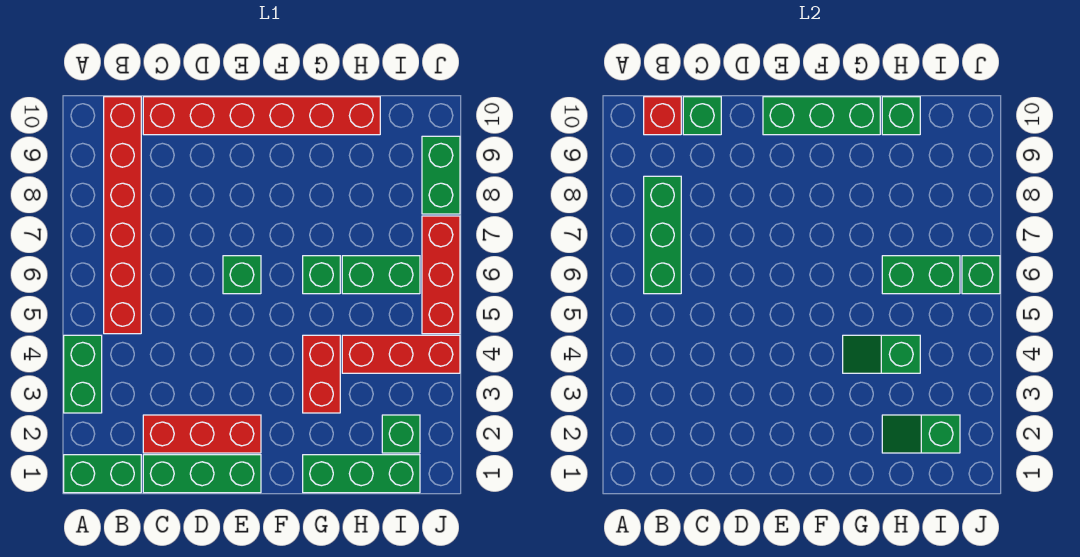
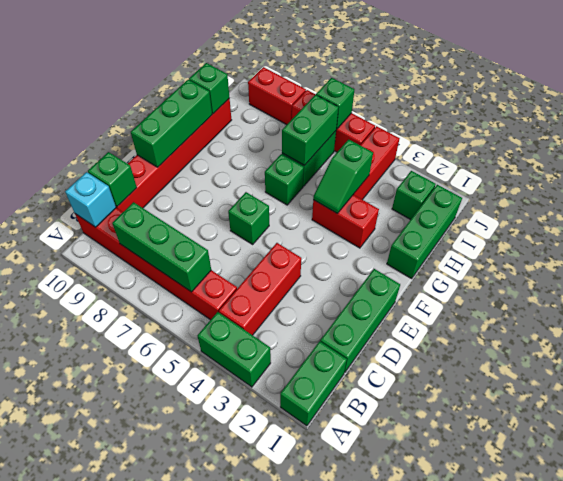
red brick B10 level 2 -> cyan brick B10 level 2
red brick C2:E2 level 1 -> red brick B4:D4 level 1
green slope H2:I2 level 2 top I -> none
green brick J8:J9 level 1 -> red brick J8:J9 level 1

